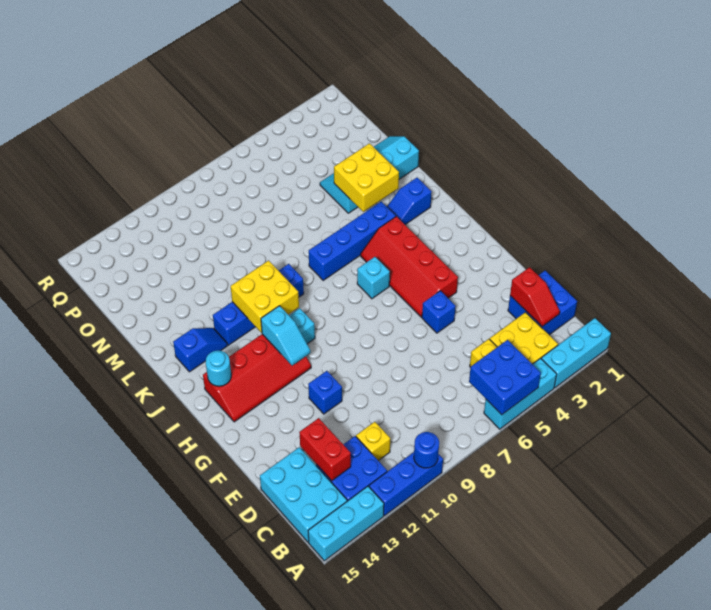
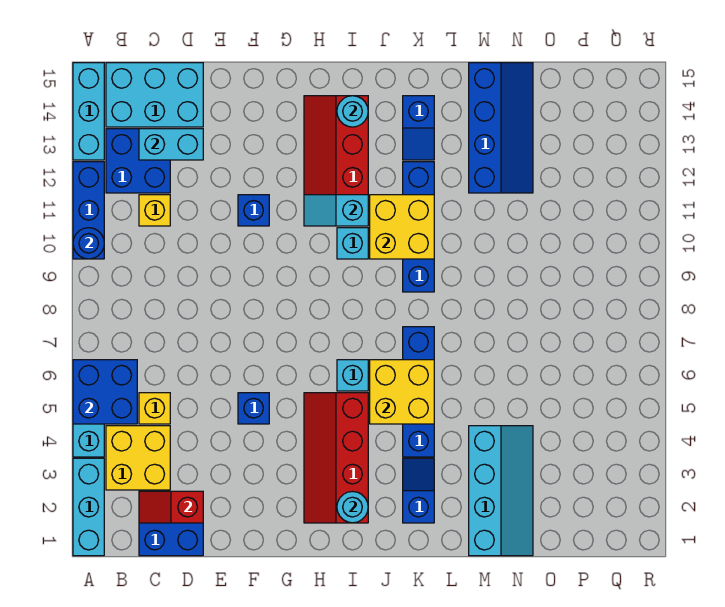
red brick C13:D13 level 2 -> cyan brick C13:D13 level 2
red slope G4:J5 level 1 top 4 -> red slope H2:I5 level 1 top I
none -> cyan round brick I2 level 2
yellow brick L3:M4 level 2 -> yellow brick J5:K6 level 2
none -> blue slope M12:N15 level 1 top M

